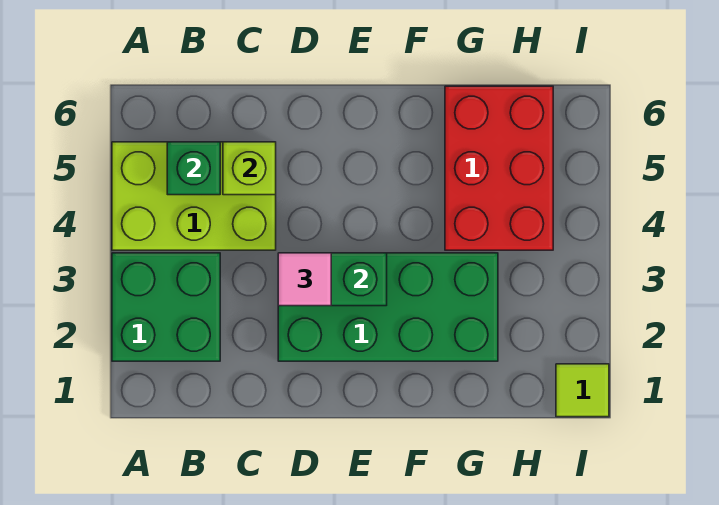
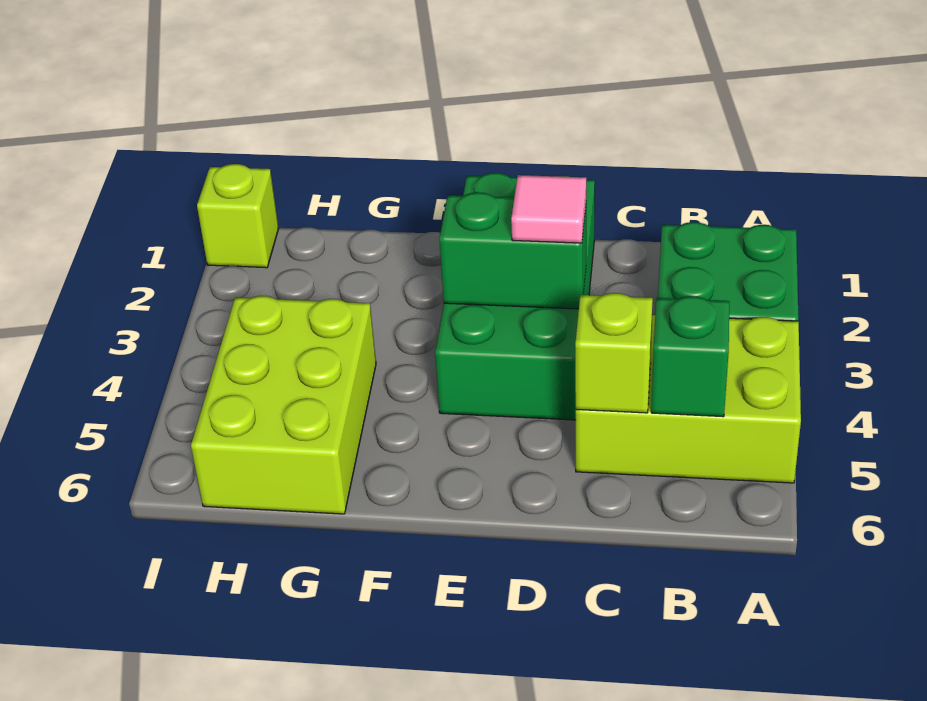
green brick D2:G3 level 1 -> green brick D1:E4 level 1
red brick G4:H6 level 1 -> lime brick G4:H6 level 1
lime tile I1 level 1 -> lime brick I1 level 1

